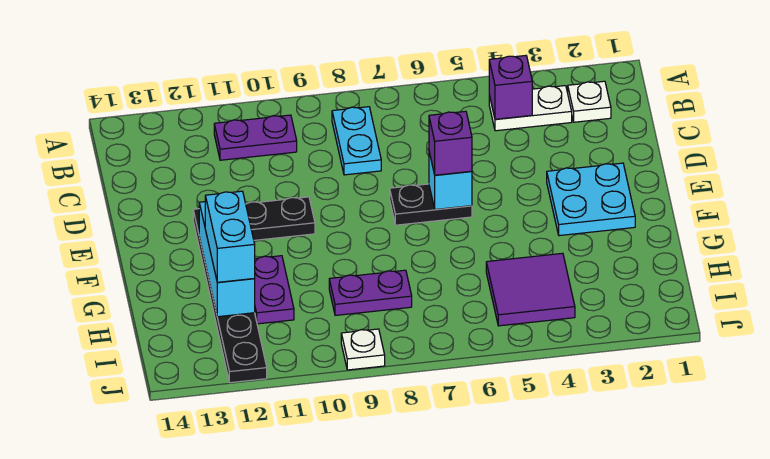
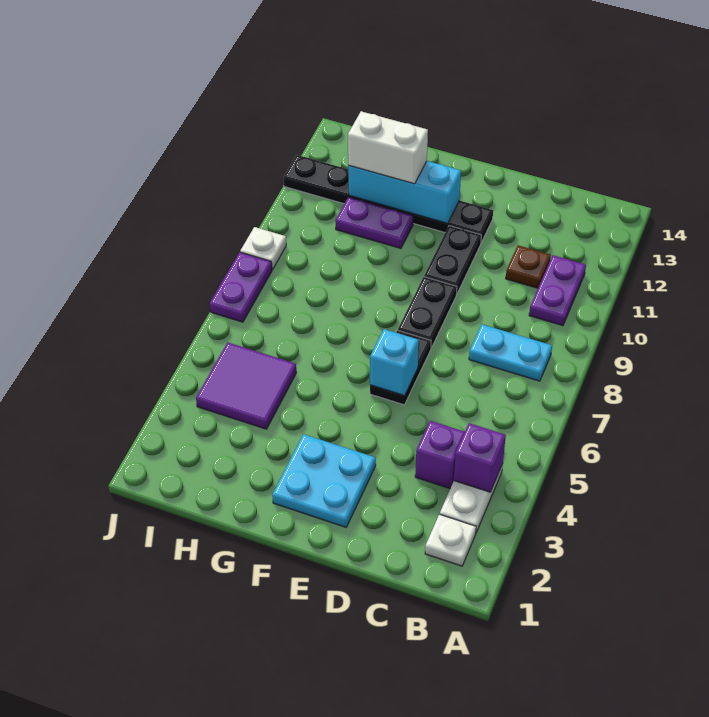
none -> brown plate C11 level 1
purple brick E6 level 3 -> purple brick C4 level 1
none -> black plate E8:E9 level 1
cyan brick G12:H12 level 3 -> white brick G12:H12 level 3
purple plate H8:H9 level 1 -> purple plate J7:J8 level 1

